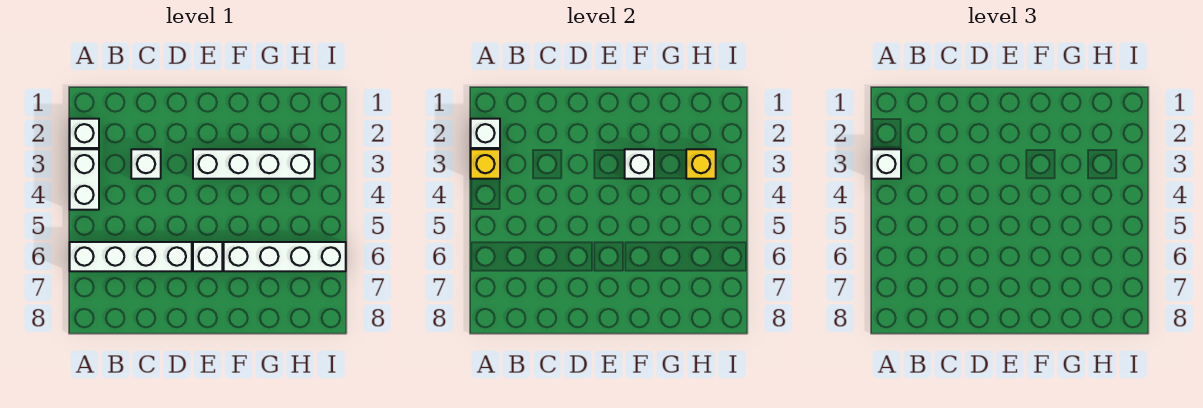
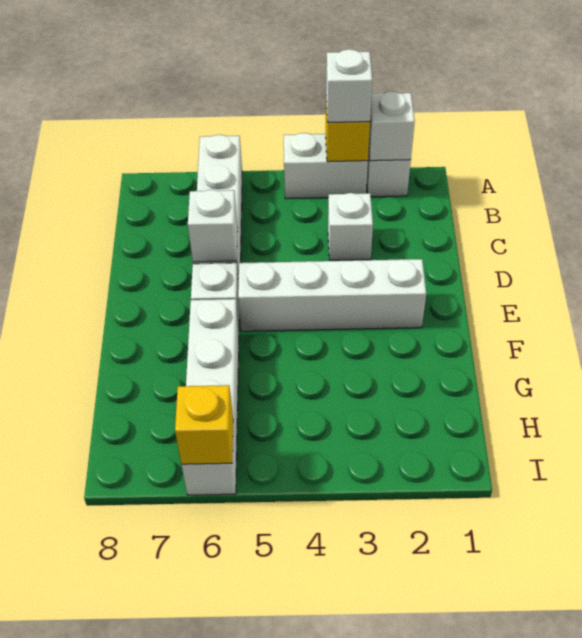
white brick E3:H3 level 1 -> white brick E2:E5 level 1
white brick F3 level 2 -> white brick D6 level 2
yellow brick H3 level 2 -> yellow brick I6 level 2

